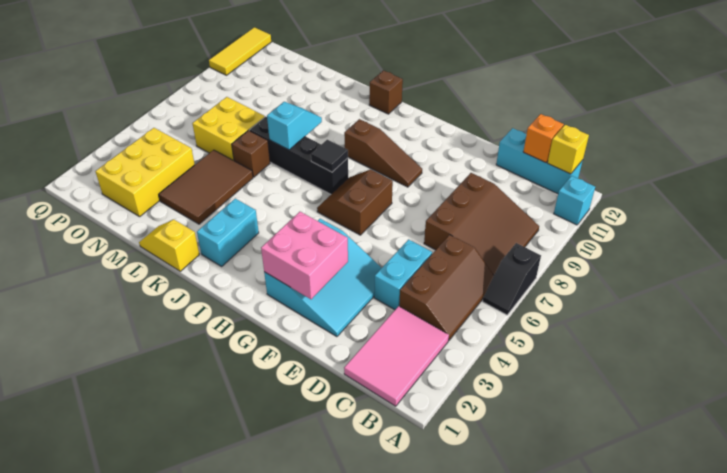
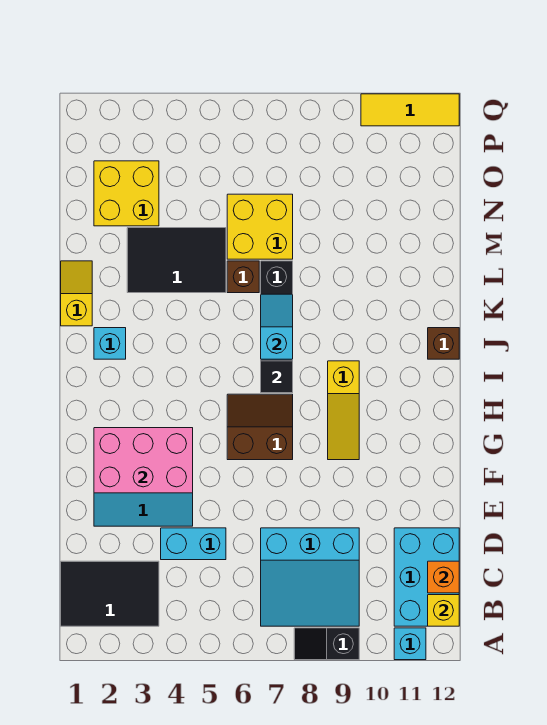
black slope A6:A7 level 1 top 7 -> black slope A8:A9 level 1 top 9
pink tile B1:C3 level 1 -> black tile B1:C3 level 1
brown slope B4:C6 level 1 top C -> none
brown slope B7:D9 level 1 top D -> cyan slope B7:D9 level 1 top D
cyan brick B12:D12 level 1 -> cyan brick B11:D12 level 1
pink brick F2:G3 level 2 -> pink brick F2:G4 level 2
brown slope G9:I9 level 1 top I -> yellow slope G9:I9 level 1 top I
cyan brick J2:J3 level 1 -> cyan brick J2 level 1
cyan slope K7:K8 level 2 top 7 -> cyan slope J7:K7 level 2 top J
brown tile L3:M5 level 1 -> black tile L3:M5 level 1
yellow brick N2:O4 level 1 -> yellow brick N2:O3 level 1

